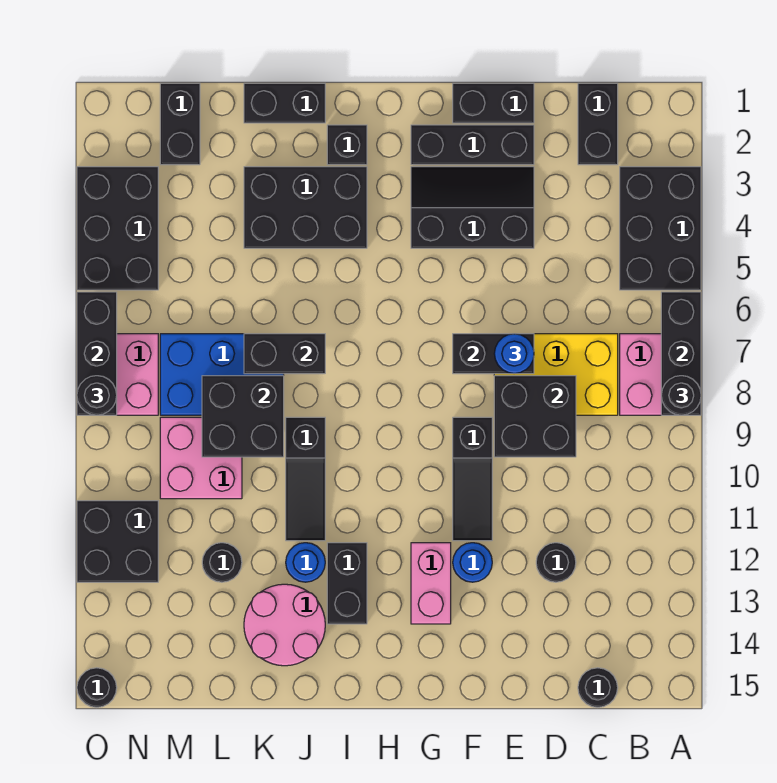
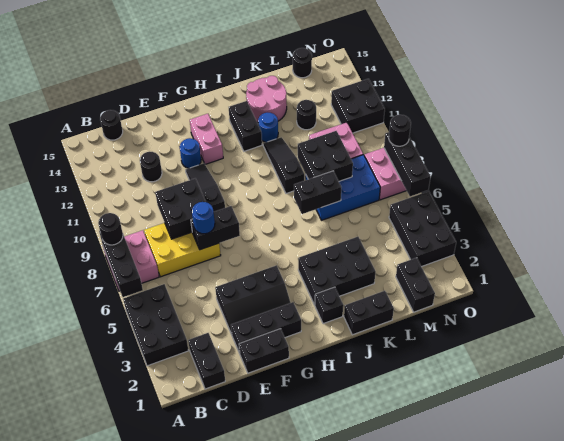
black round brick O15 level 1 -> black round brick M15 level 1

